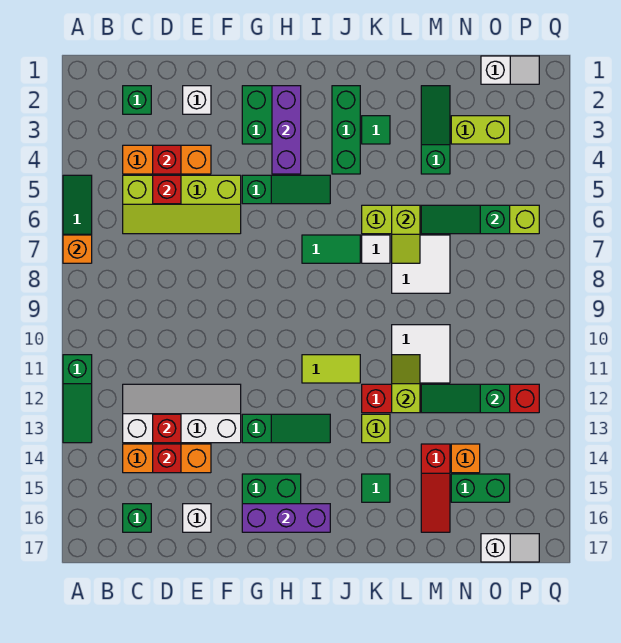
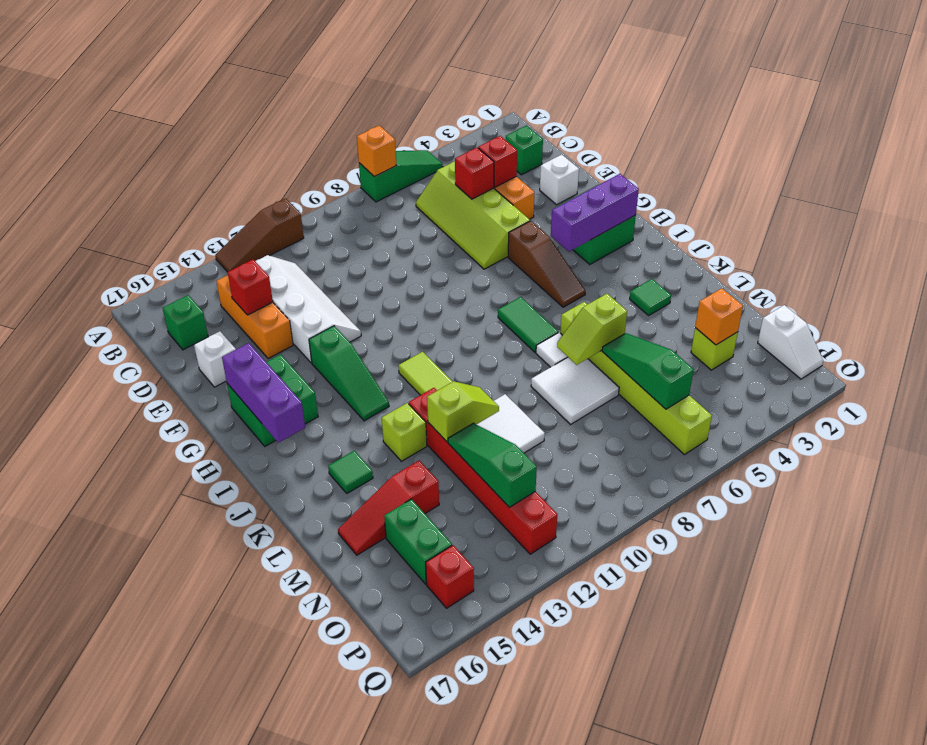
green slope A11:A13 level 1 top 11 -> brown slope A11:A13 level 1 top 11
red brick D13 level 2 -> red brick P15 level 1
green slope G5:I5 level 1 top G -> brown slope G5:I5 level 1 top G
green brick J2:J4 level 1 -> none
green slope M2:M4 level 1 top 4 -> none
lime brick N3:O3 level 1 -> lime brick N3 level 1
orange brick N14 level 1 -> orange brick N3 level 2
white slope O17:P17 level 1 top O -> none

